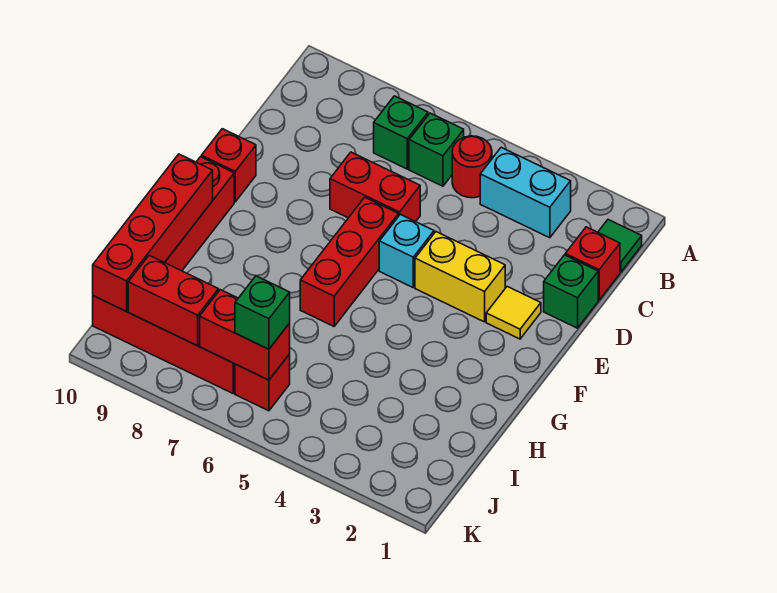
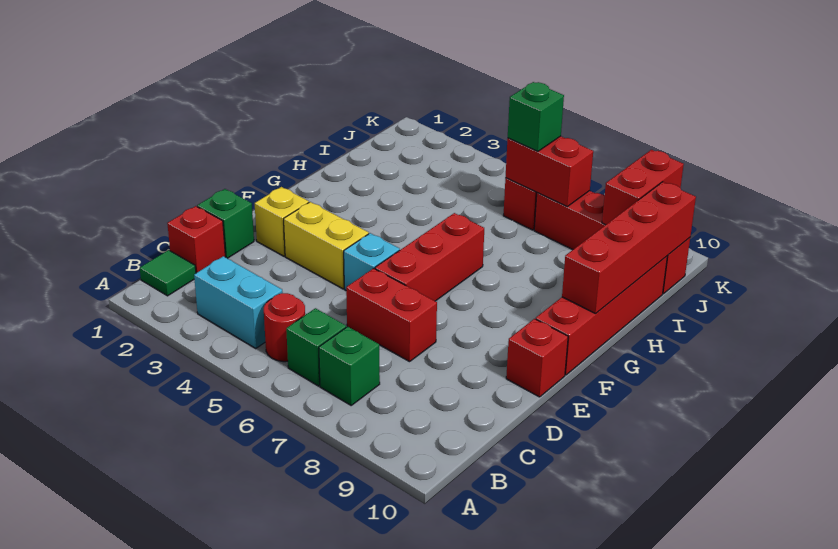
yellow tile E2 level 1 -> yellow brick E2 level 1
red brick J8:J9 level 2 -> red brick J9:K9 level 2

